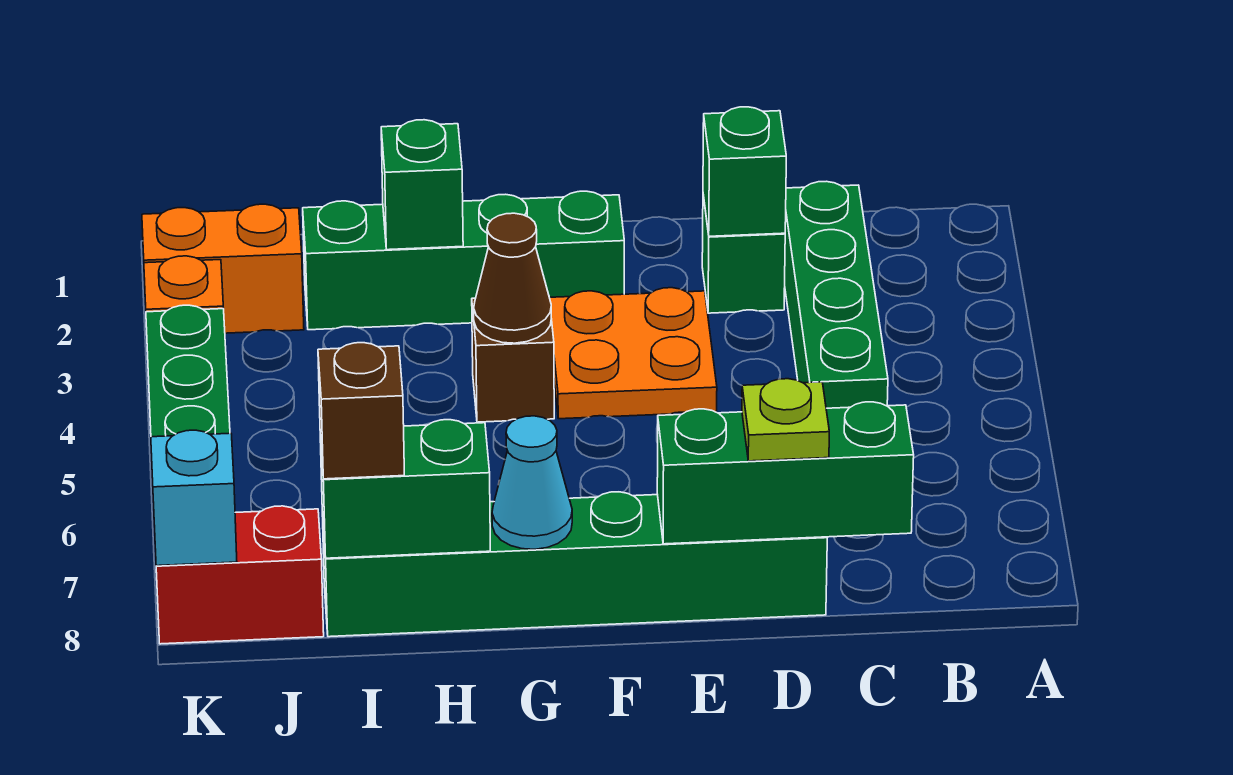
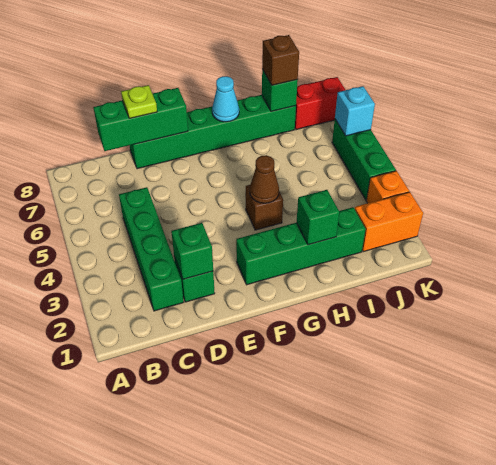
orange plate E3:F4 level 1 -> none
green brick H8:I8 level 2 -> green brick I8 level 2
cyan brick K8 level 2 -> cyan brick K6 level 2

